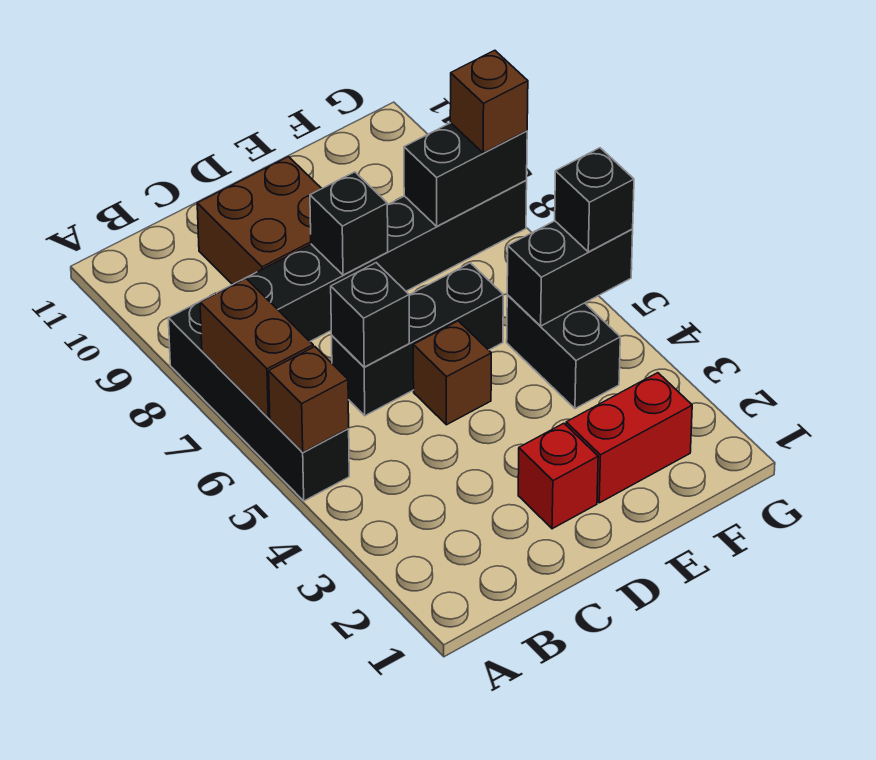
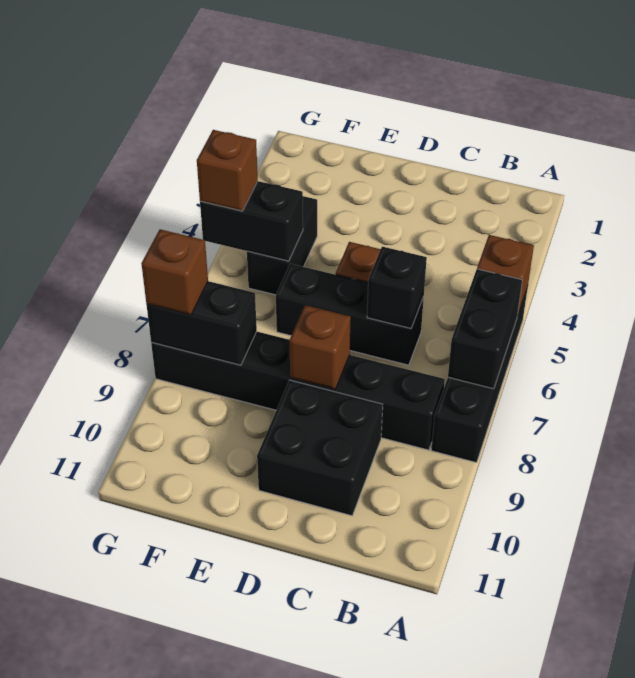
brown brick A6:A7 level 2 -> black brick A6:A7 level 2
brown brick C9:D10 level 1 -> black brick C9:D10 level 1
red brick D2 level 1 -> none
black brick D8 level 2 -> brown brick D8 level 2
red brick E2:F2 level 1 -> none
black brick G5 level 3 -> brown brick G5 level 3

